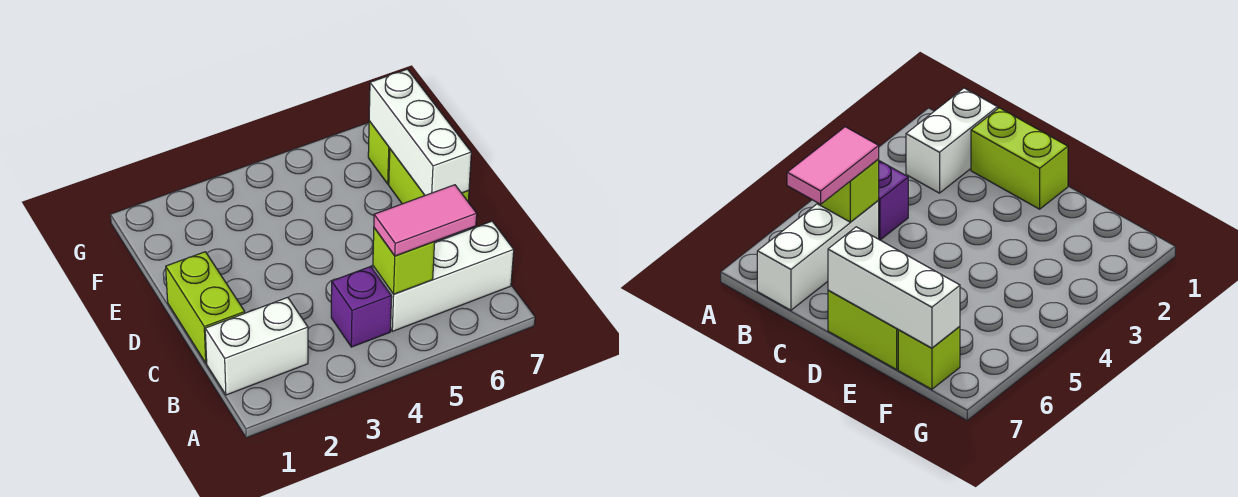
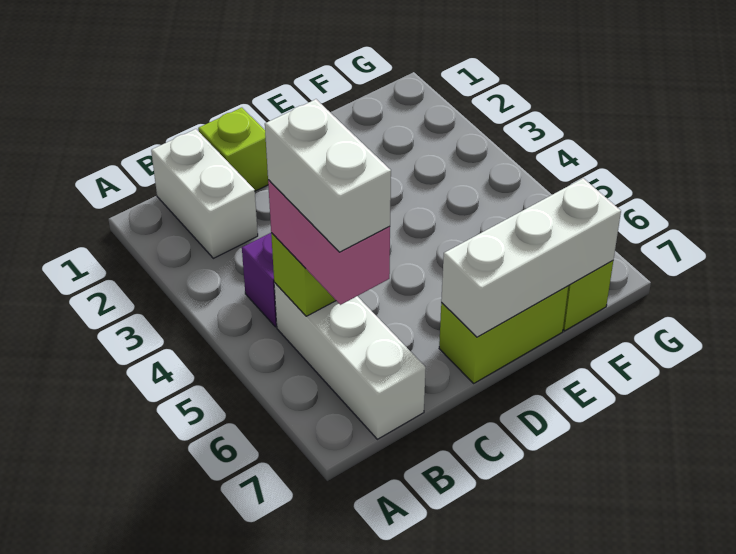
pink tile B5:B6 level 3 -> pink brick B5:B6 level 3
none -> white brick B5:B6 level 4
lime brick C1:D1 level 1 -> lime brick C1 level 1

